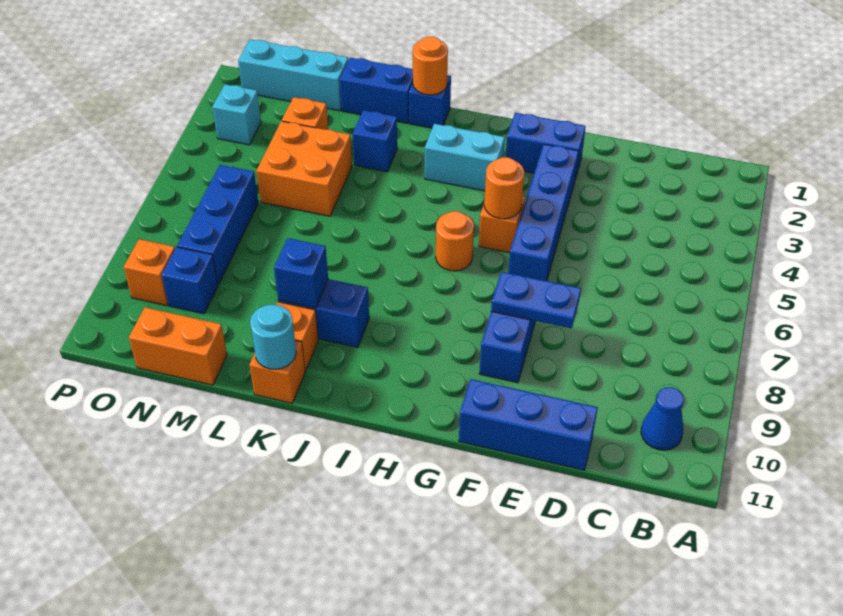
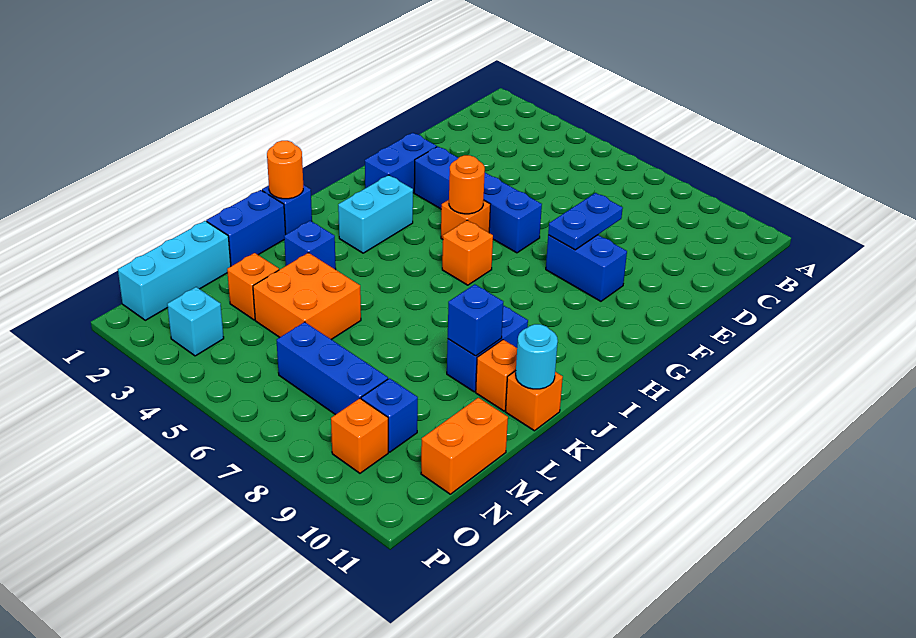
blue cone B10 level 1 -> none
blue brick D11:F11 level 1 -> none
orange round brick H6 level 1 -> orange brick H6 level 1

